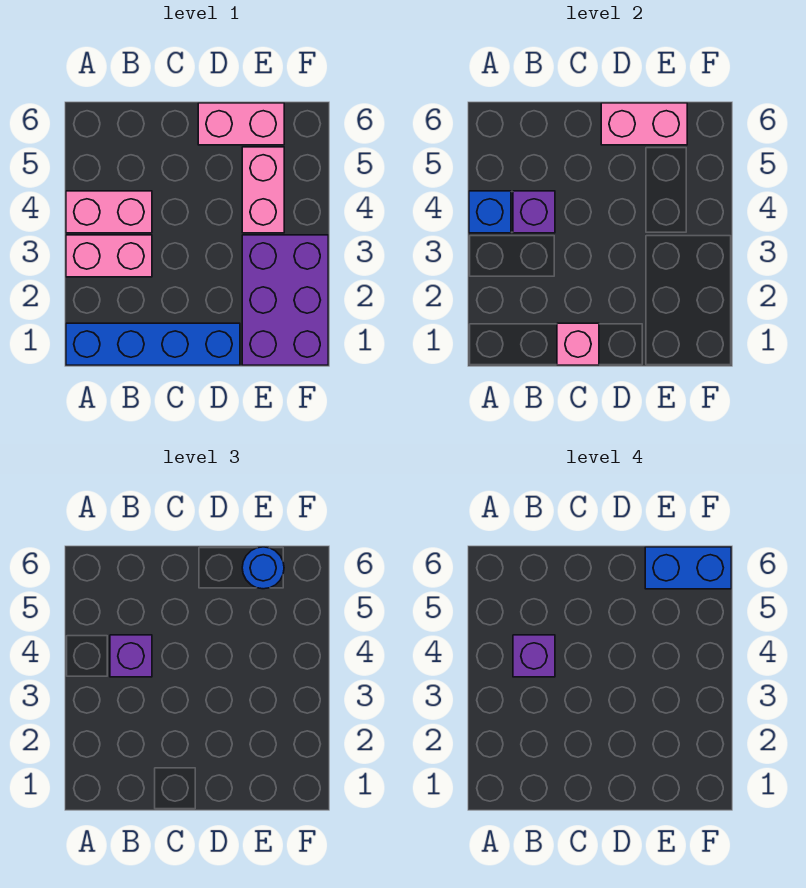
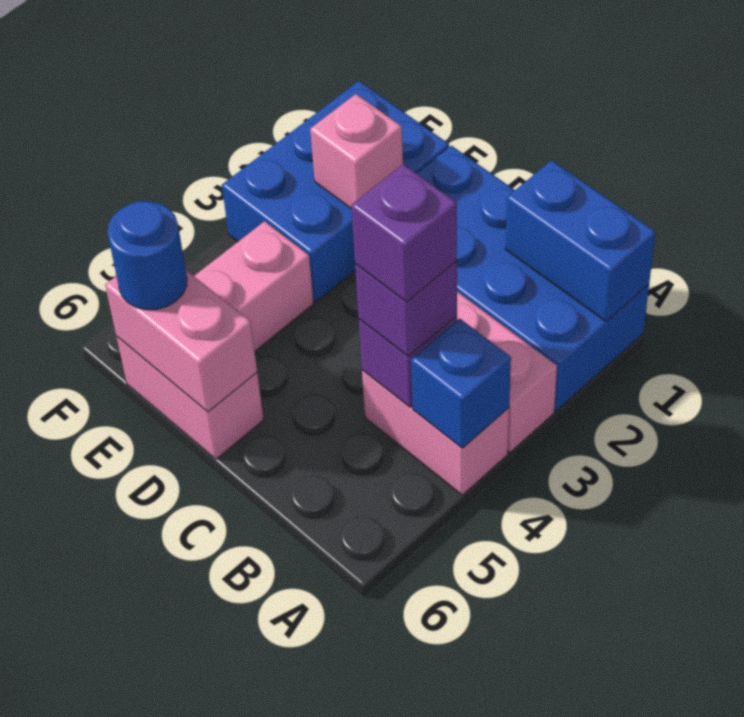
blue brick A1:D1 level 1 -> blue brick A1:D2 level 1
pink brick C1 level 2 -> pink brick E2 level 2
purple brick E1:F3 level 1 -> blue brick E1:F3 level 1
blue brick E6:F6 level 4 -> blue brick A1:B1 level 2

